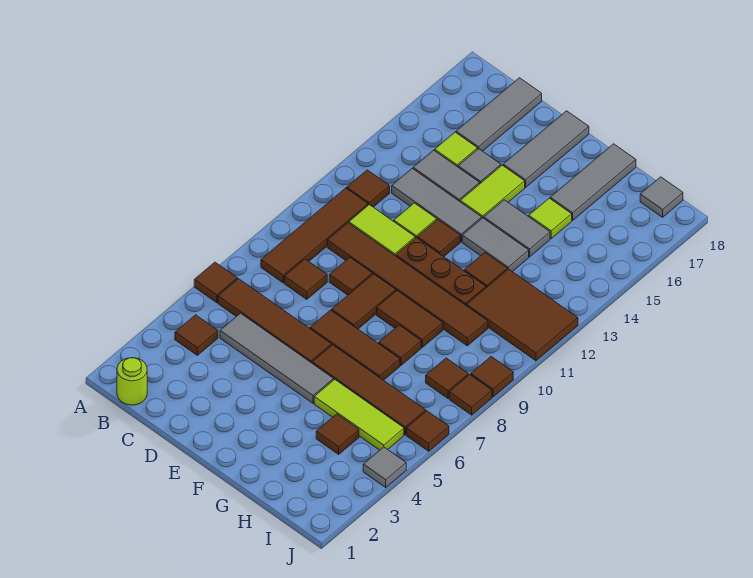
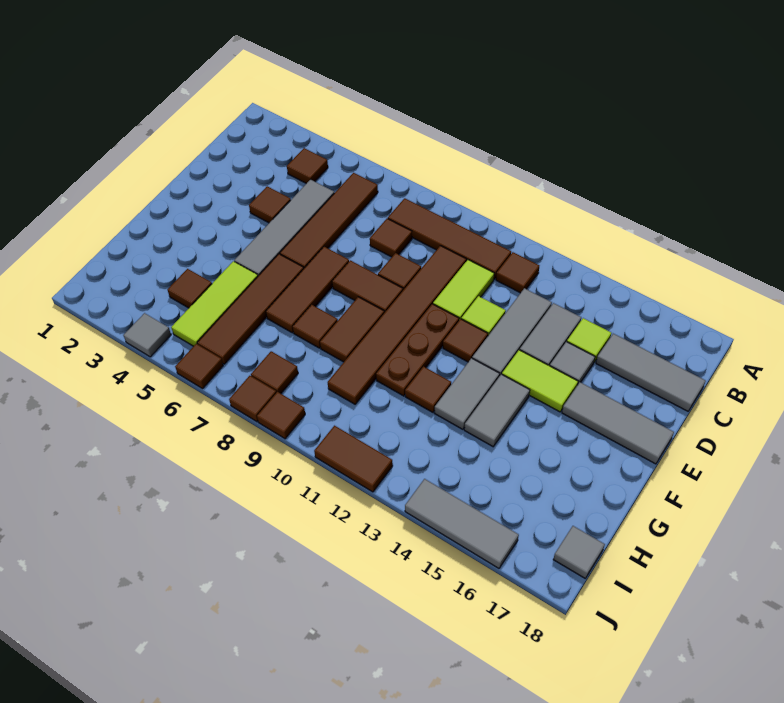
brown tile A6 level 1 -> brown tile D4 level 1
lime round brick B1 level 1 -> none
lime tile G15 level 1 -> none
grey tile G16:G18 level 1 -> grey tile J14:J16 level 1
brown tile H11:J12 level 1 -> brown tile J11:J12 level 1

